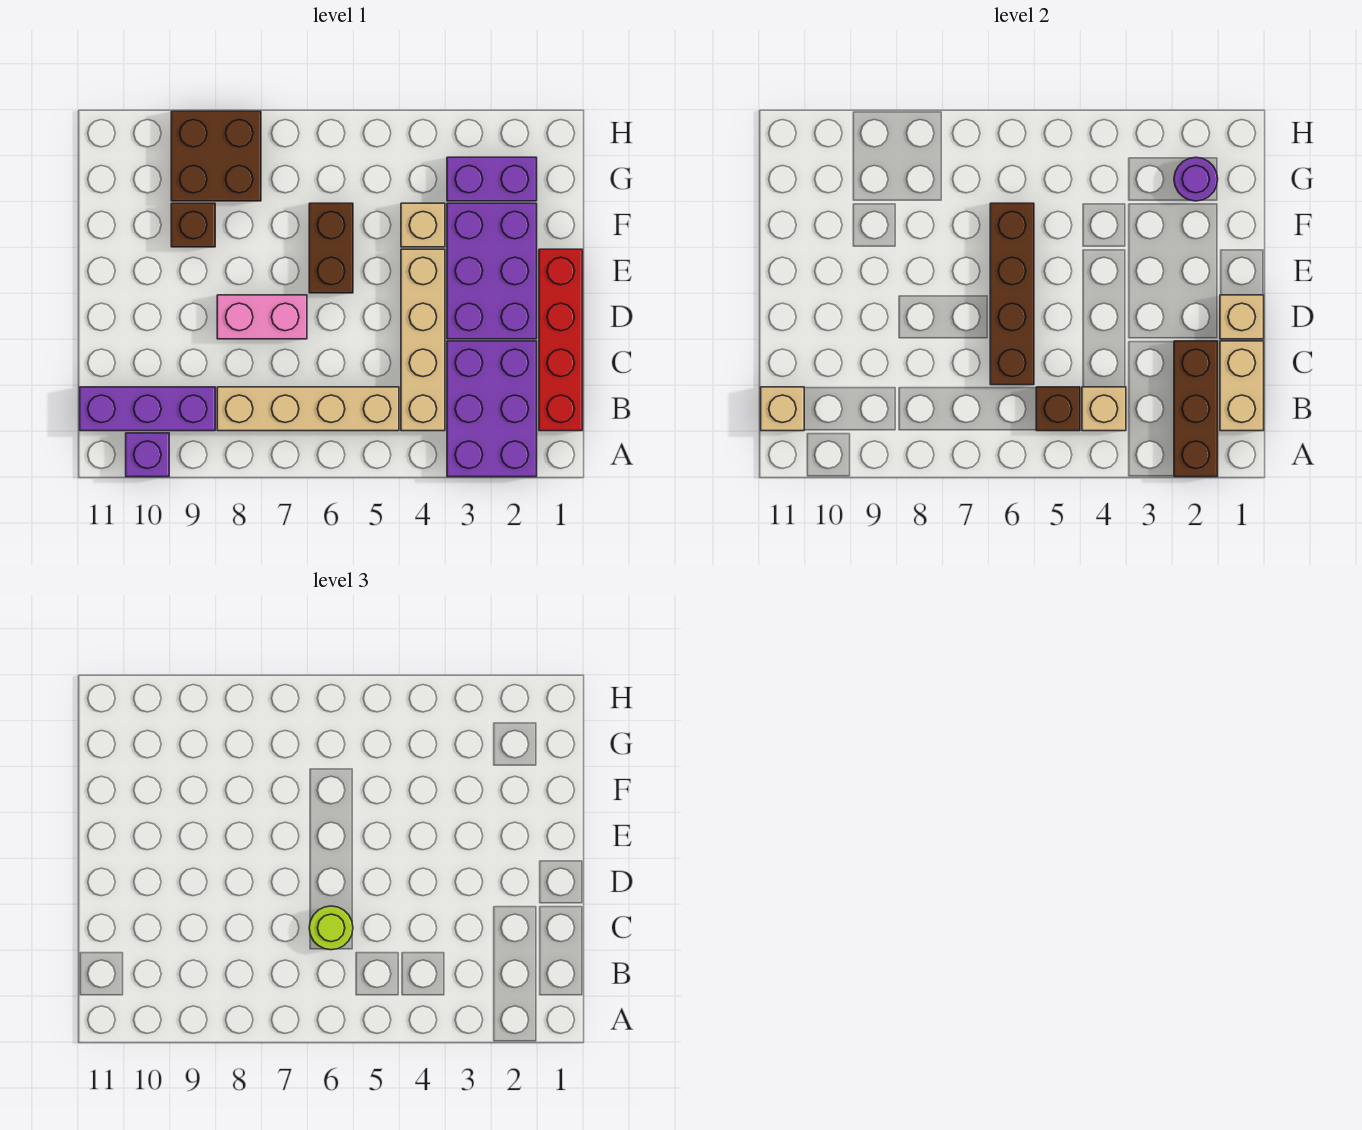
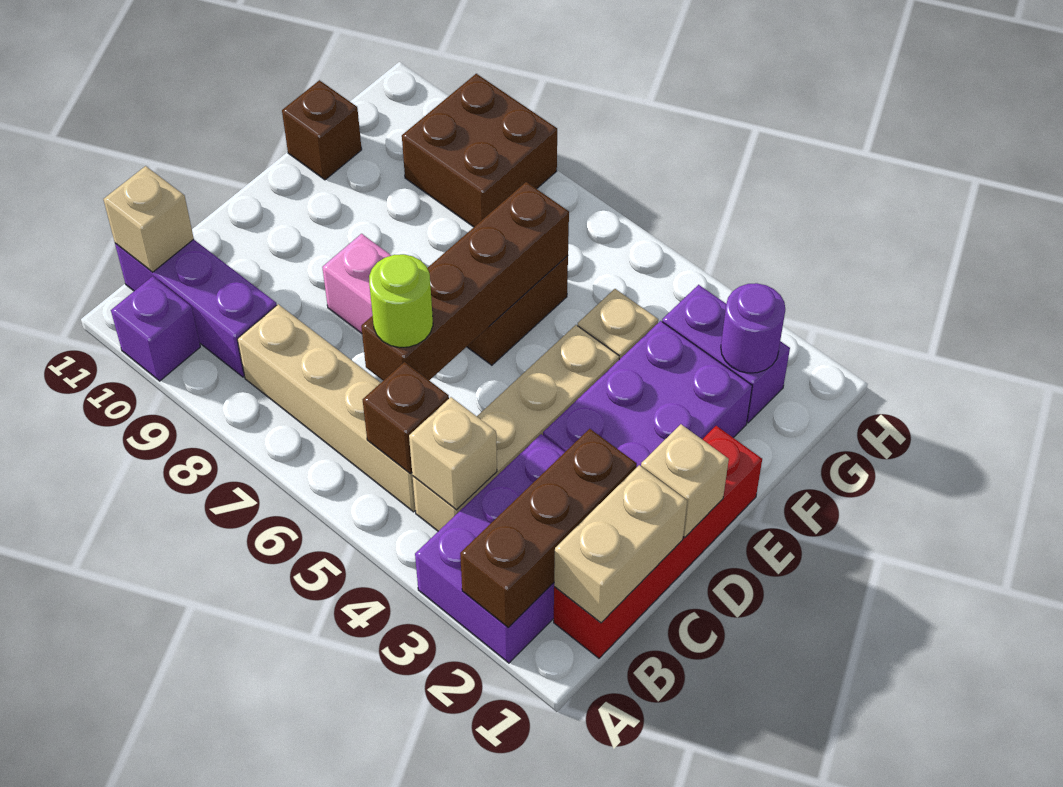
brown brick F9 level 1 -> brown brick F11 level 1

